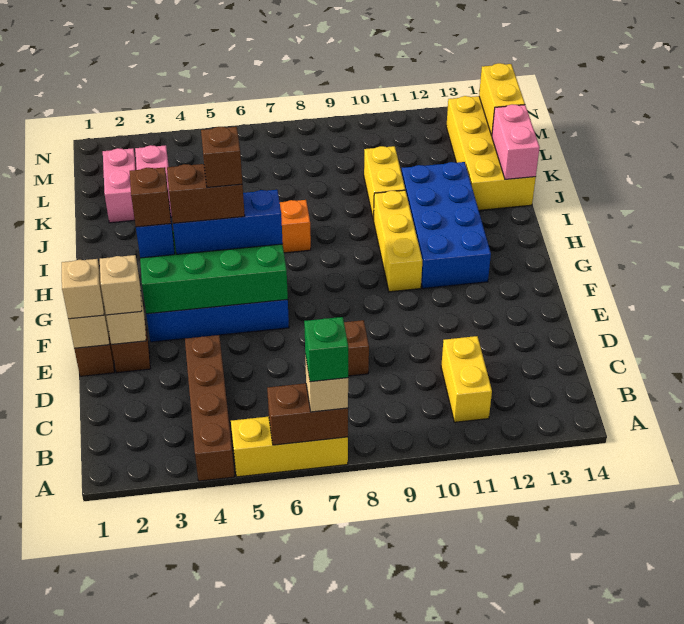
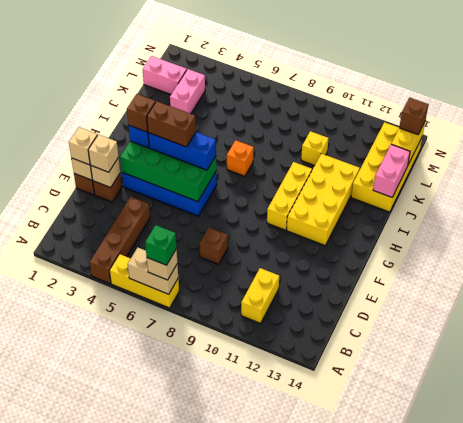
brown brick A6:A7 level 2 -> tan brick A6:A7 level 2
brown brick G5 level 5 -> brown brick M14 level 3
blue brick G11:J12 level 1 -> yellow brick G11:J12 level 1
yellow brick J10:K10 level 1 -> yellow brick K10 level 1
pink brick K2:L2 level 1 -> pink brick L1:L2 level 1

